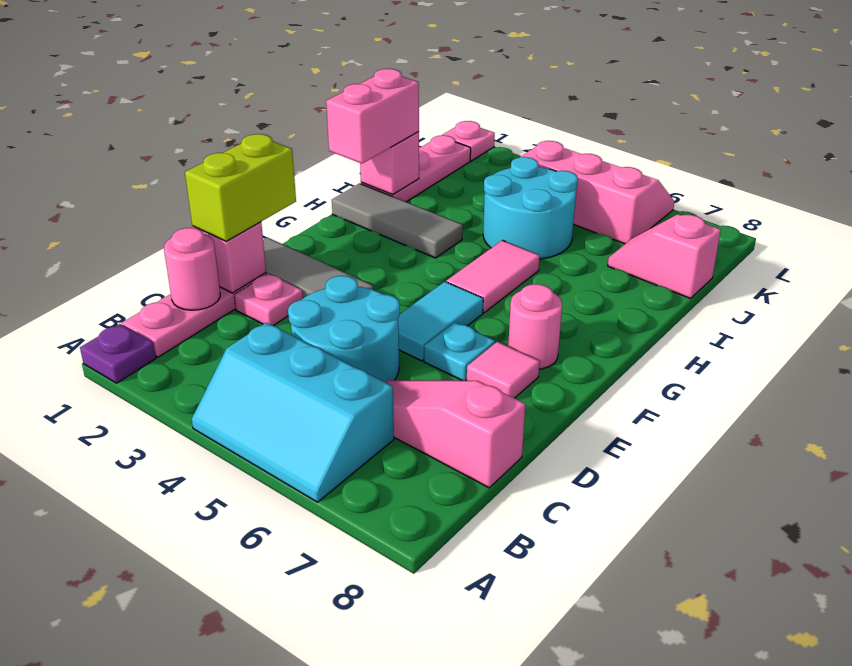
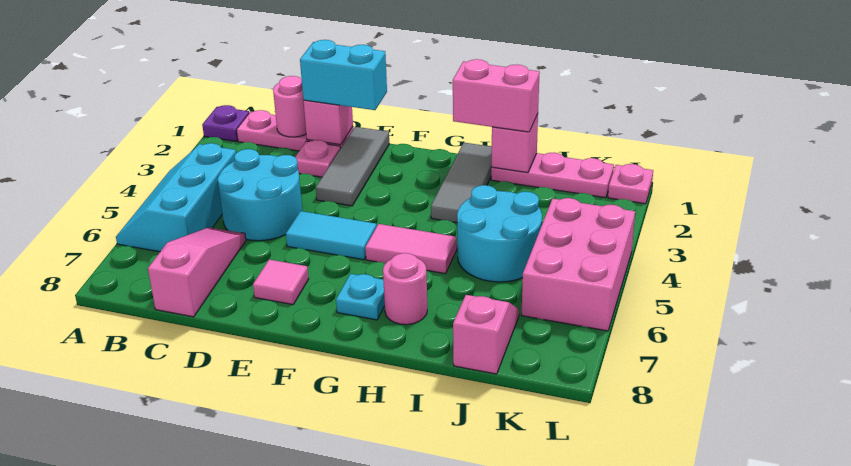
lime brick D1:E1 level 3 -> cyan brick D1:E1 level 3
cyan plate E6 level 1 -> cyan plate G7 level 1
pink round brick F7 level 1 -> pink round brick H7 level 1
pink slope K4:L6 level 1 top K -> pink brick K4:L6 level 1

